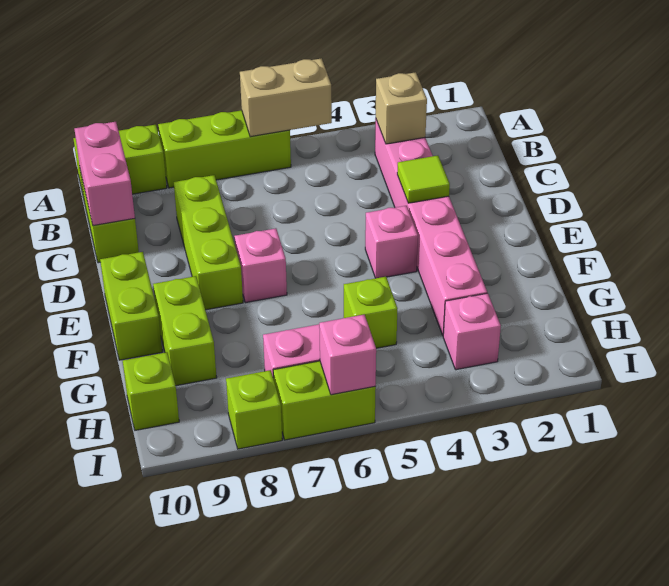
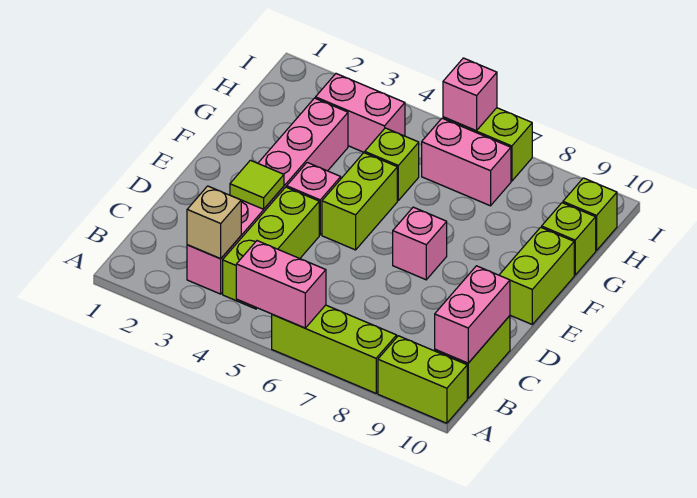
tan brick A5:A6 level 2 -> pink brick A5:A6 level 2
lime brick C8:E8 level 1 -> lime brick B4:D4 level 1
lime brick F9:G9 level 1 -> lime brick E5:F5 level 1
pink brick H3 level 1 -> pink brick H3:H4 level 1
lime brick I8 level 1 -> lime brick G10 level 1

